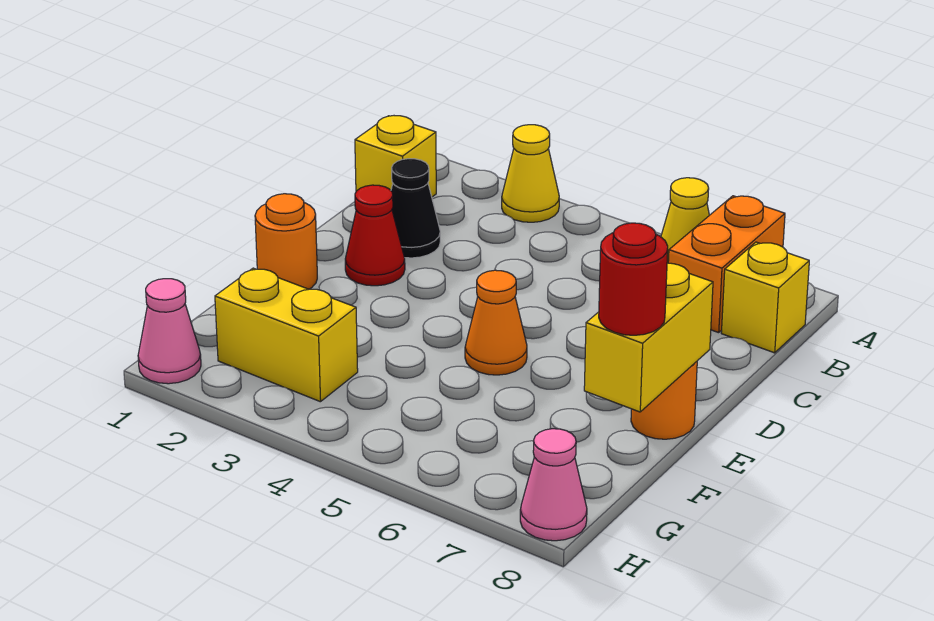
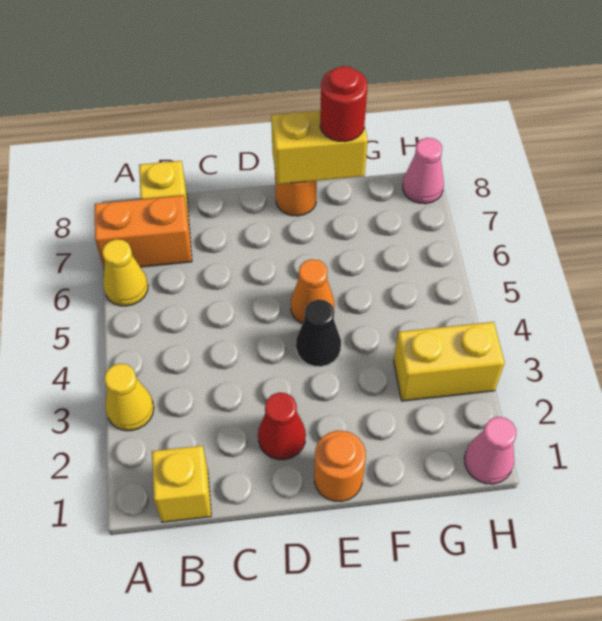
black cone C2 level 1 -> black cone E4 level 1
yellow brick G2:G3 level 1 -> yellow brick G3:H3 level 1

